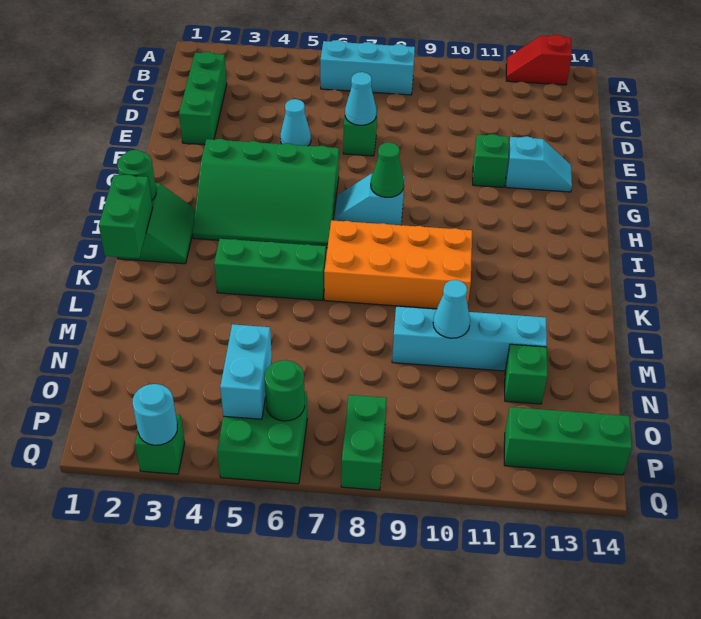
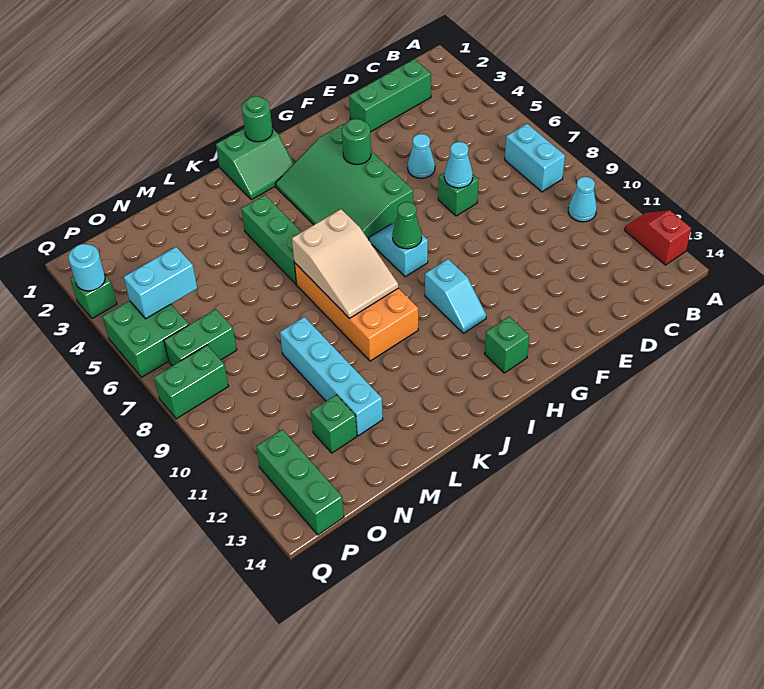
cyan brick B6:B8 level 1 -> cyan brick B7:B8 level 1
green brick F11 level 1 -> green brick H13 level 1
cyan slope F12:F13 level 1 top 12 -> cyan slope H10:H11 level 1 top 10
green brick J1:K1 level 2 -> green brick O7:P7 level 1
none -> tan slope J7:K9 level 2 top 7
cyan cone M10 level 2 -> cyan cone B10 level 1
green round brick P6 level 2 -> green round brick G4 level 2

